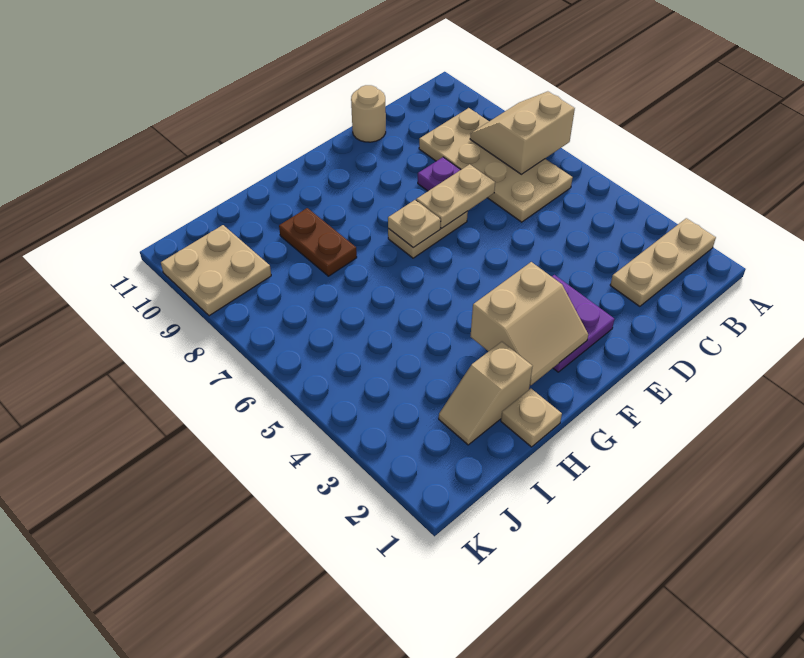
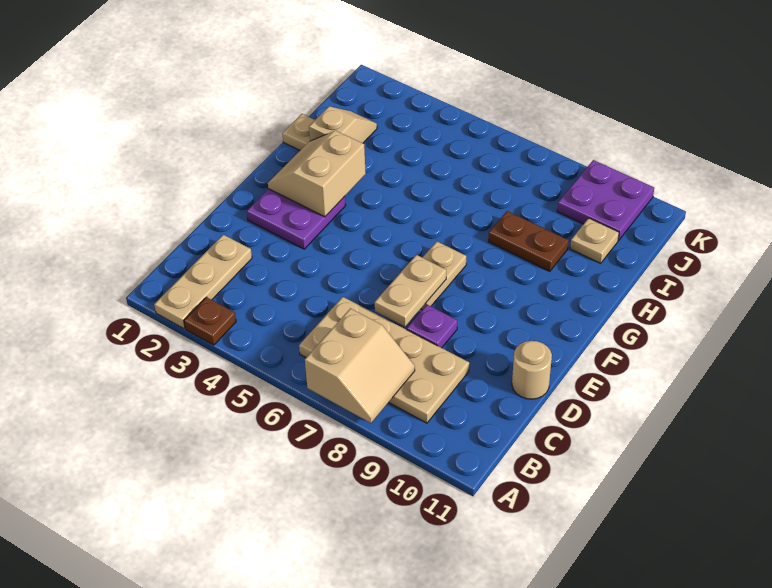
none -> brown plate A3 level 1
tan plate F7 level 2 -> tan plate I10 level 1
tan plate J9:K10 level 1 -> purple plate J9:K10 level 1

